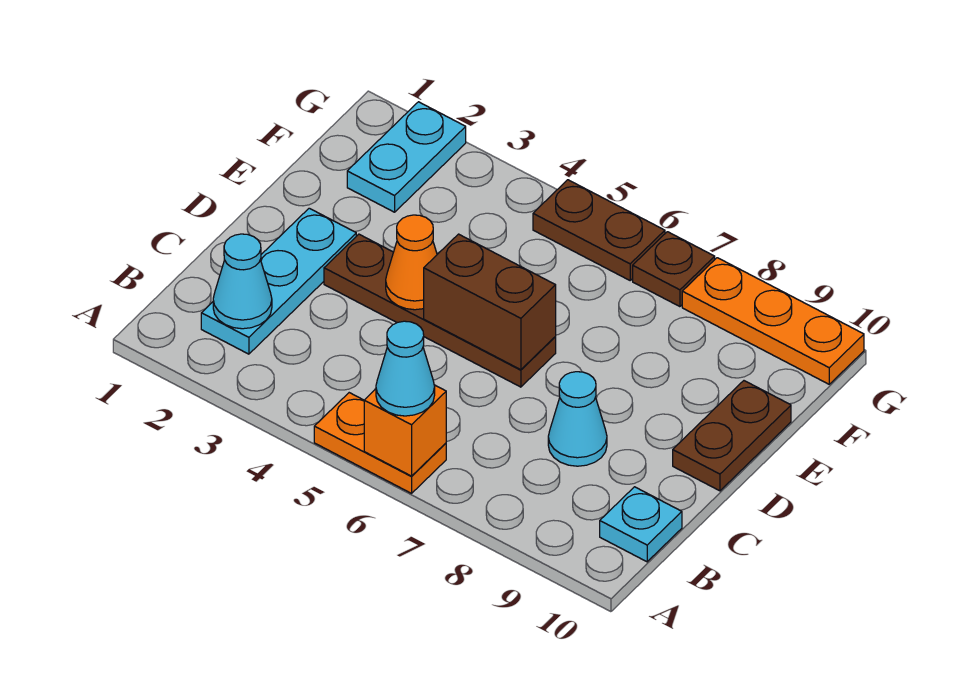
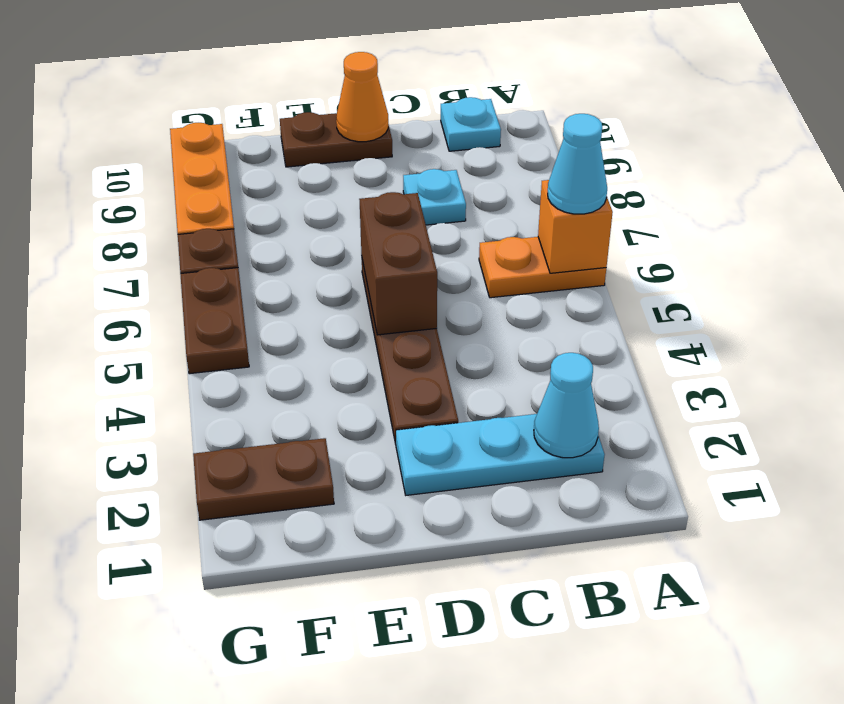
orange plate A5:A6 level 1 -> orange plate A6:B6 level 1
cyan cone C8 level 1 -> cyan plate C8 level 1
orange cone D4 level 2 -> orange cone D10 level 2
cyan plate F2:G2 level 1 -> brown plate F2:G2 level 1

